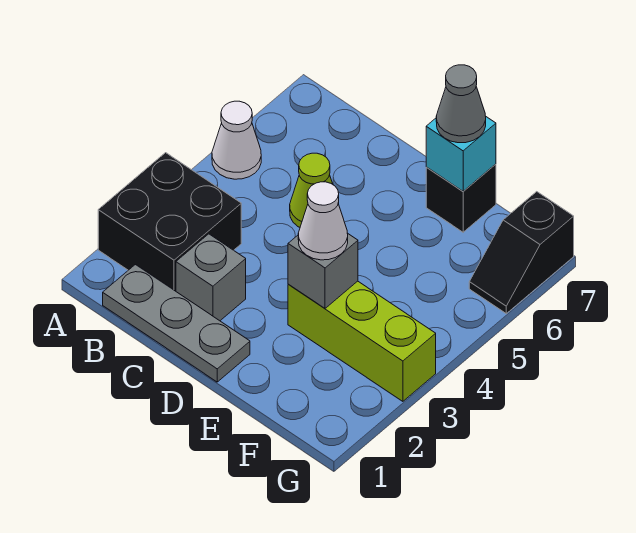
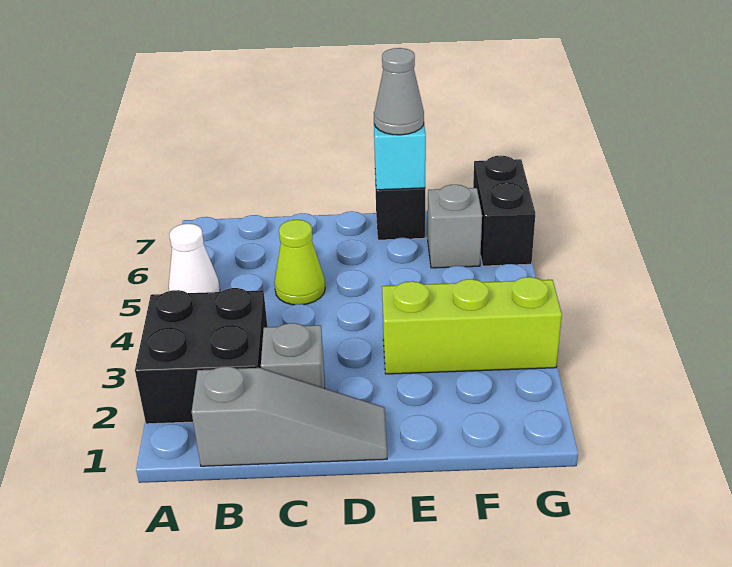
grey plate B1:D1 level 1 -> grey slope B1:D1 level 1 top B
grey brick E3 level 2 -> grey brick F6 level 1
white cone E3 level 3 -> none
black slope G6:G7 level 1 top 7 -> black brick G6:G7 level 1

